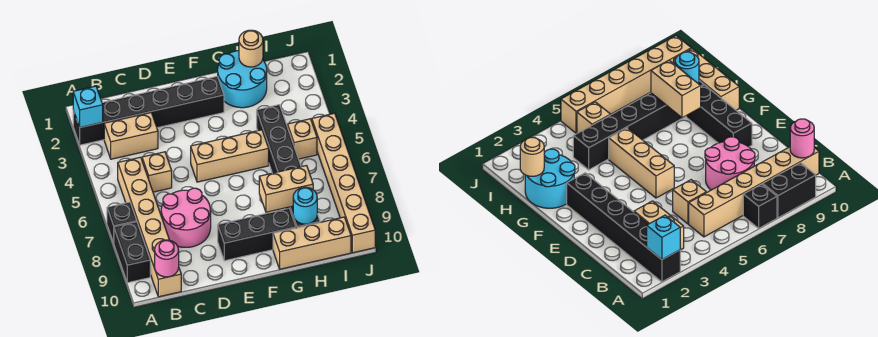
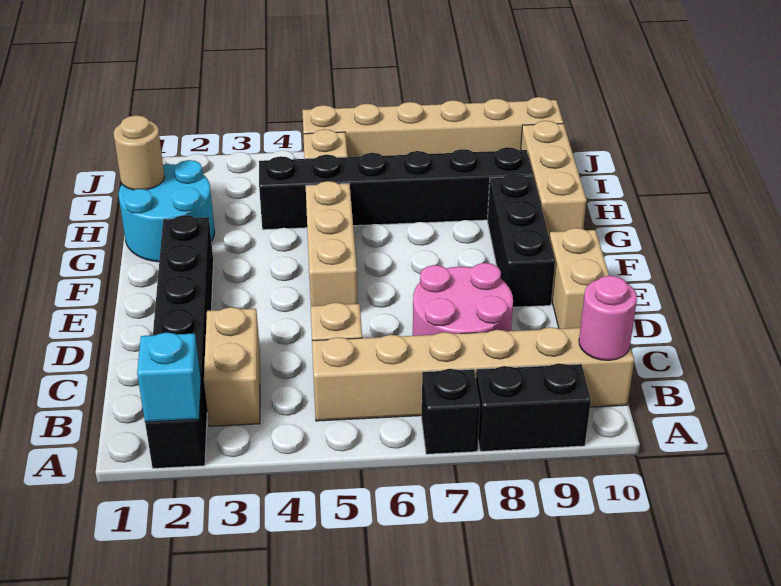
tan brick G8:H8 level 2 -> tan brick D10:E10 level 1
cyan round brick H9 level 2 -> none

